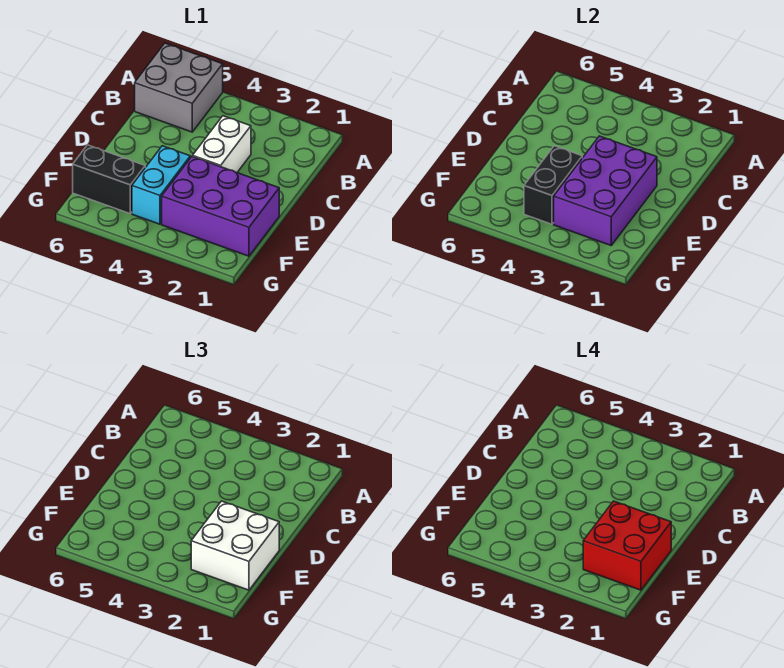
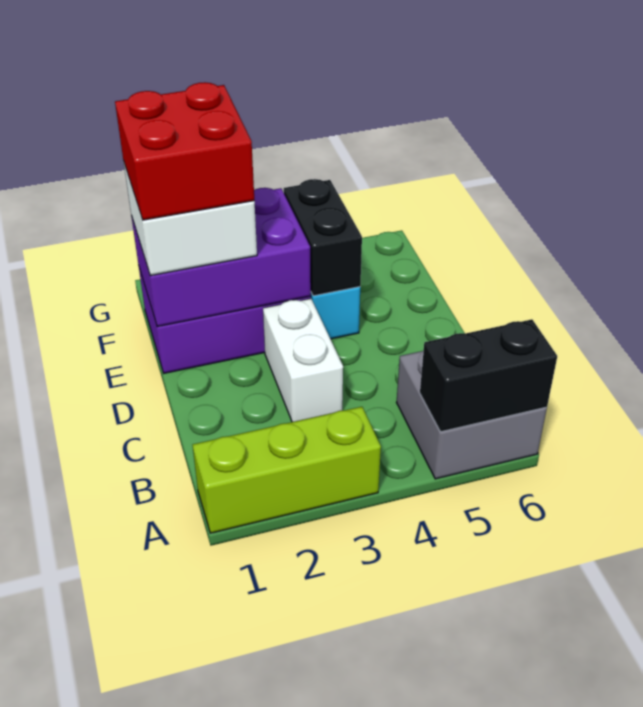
none -> lime brick A1:A3 level 1
purple brick D2:F3 level 2 -> purple brick E1:F3 level 2
black brick F5:F6 level 1 -> black brick A5:A6 level 2

